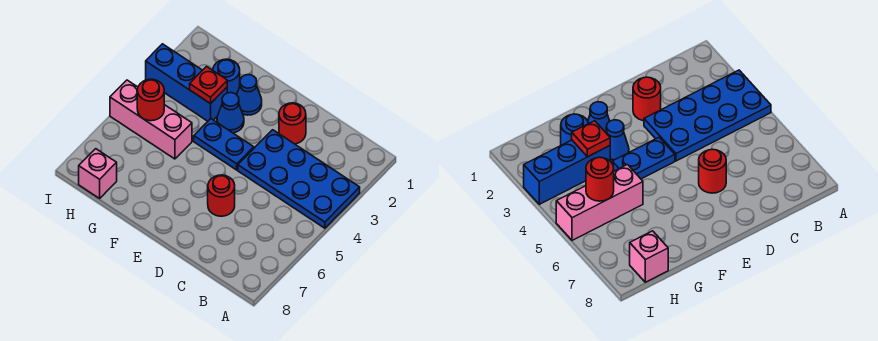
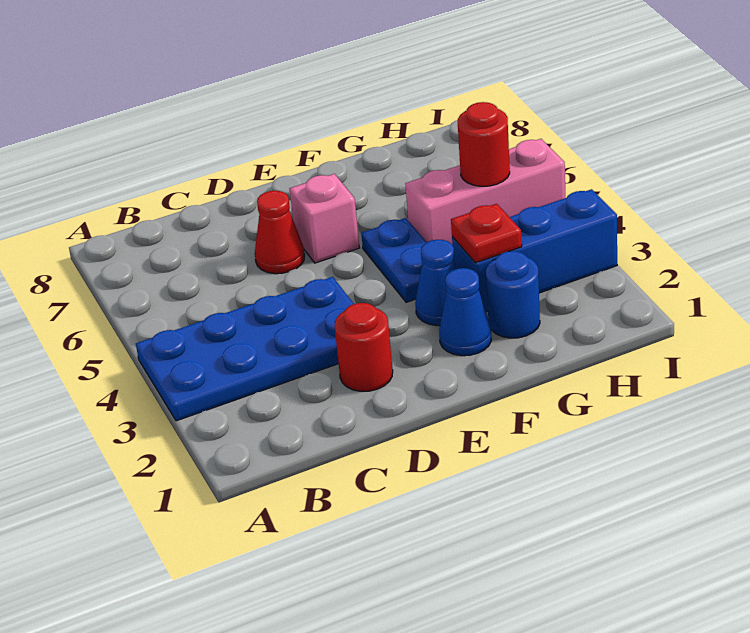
red round brick D6 level 1 -> red cone D6 level 1
blue plate E4:F4 level 1 -> blue plate F4:F5 level 1
pink brick H8 level 1 -> pink brick E6 level 1

